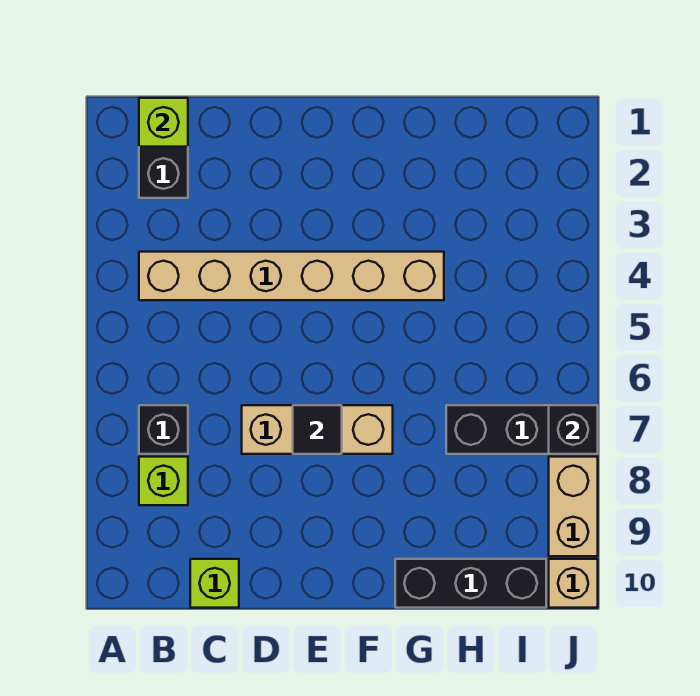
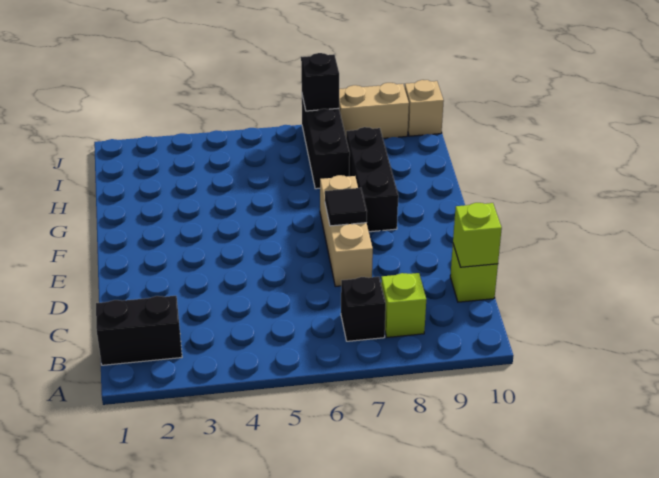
lime brick B1 level 2 -> lime brick C10 level 2
tan brick B4:G4 level 1 -> none
black brick G10:I10 level 1 -> black brick F8:H8 level 1

